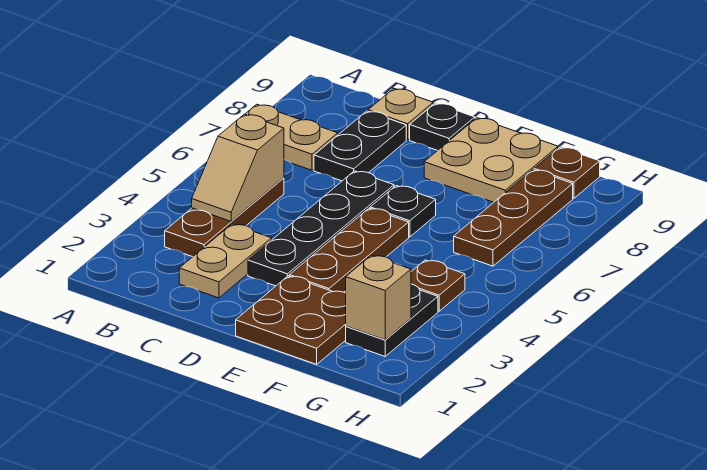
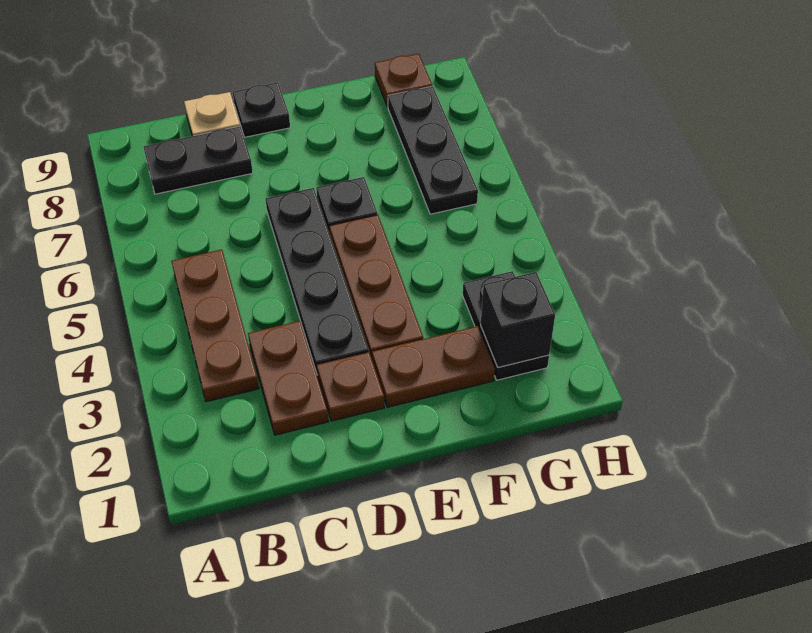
tan plate A7:B7 level 1 -> none
tan slope B4:B5 level 2 top 5 -> none
tan plate C2:C3 level 1 -> brown plate C2:C3 level 1
black plate C7:C8 level 1 -> black plate B8:C8 level 1
brown plate E1:F2 level 1 -> brown plate E2:F2 level 1
tan plate E8:F9 level 1 -> none
tan brick G2 level 2 -> black brick G2 level 2
brown plate G4 level 1 -> brown plate D2 level 1
brown plate G6:G8 level 1 -> black plate G6:G8 level 1

